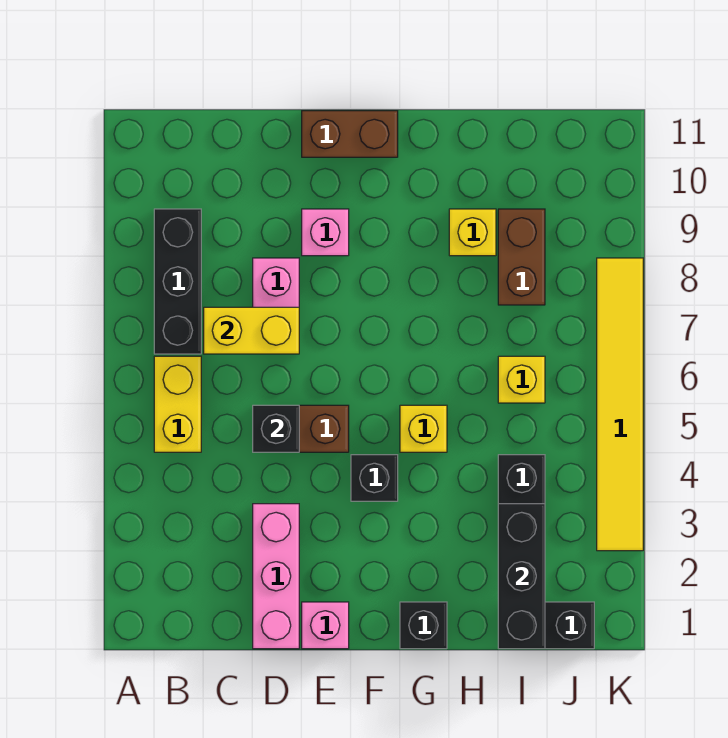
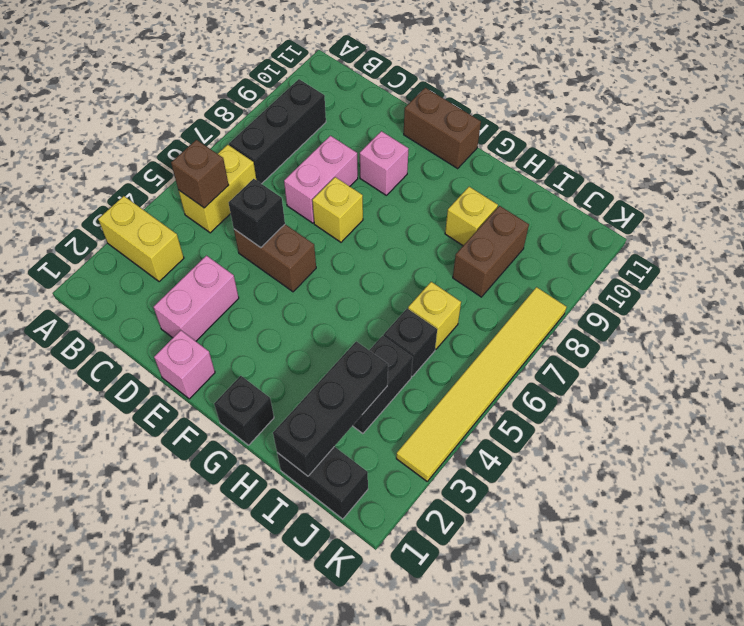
none -> brown brick B5 level 2
yellow brick C7:D7 level 2 -> yellow brick A3:B3 level 1
pink brick D1:D3 level 1 -> pink brick D2:D3 level 1
black brick F4 level 1 -> black brick I5 level 1
yellow brick G5 level 1 -> yellow brick E7 level 1

